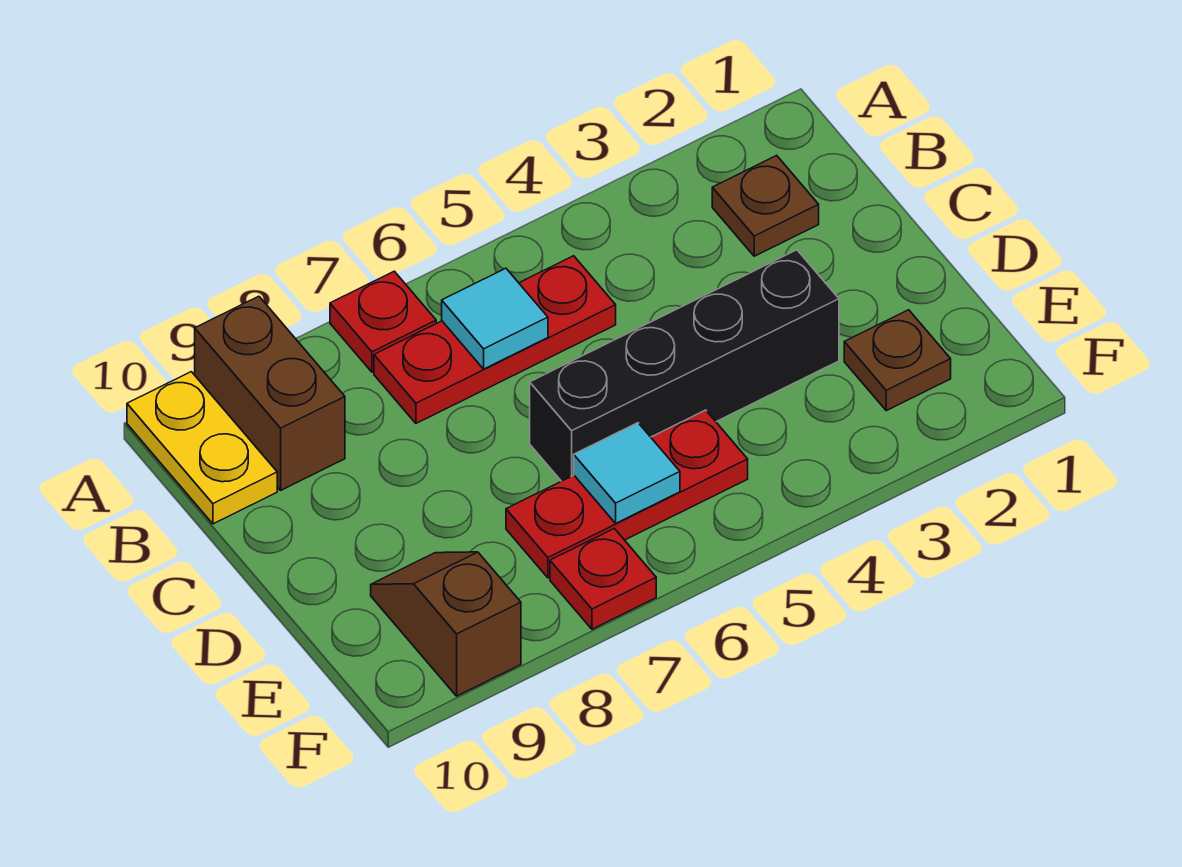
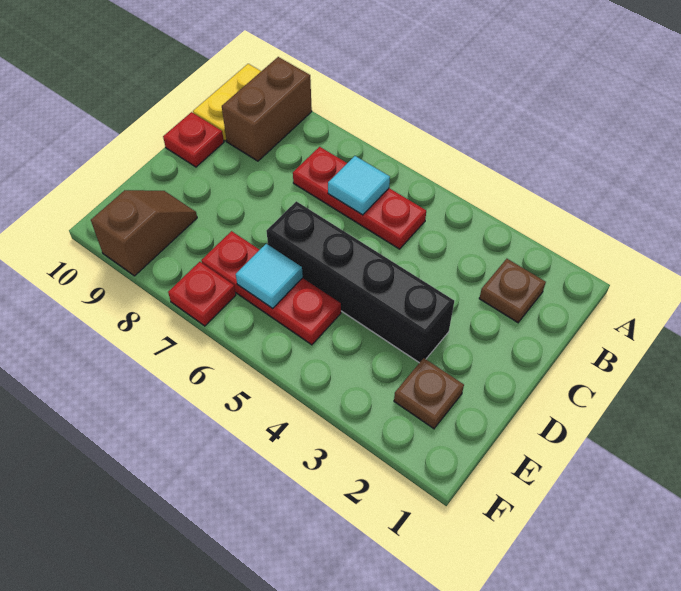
red plate A7 level 1 -> red plate C10 level 1

